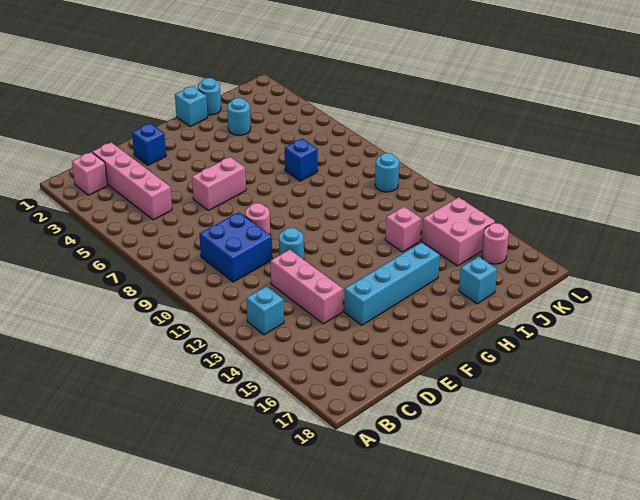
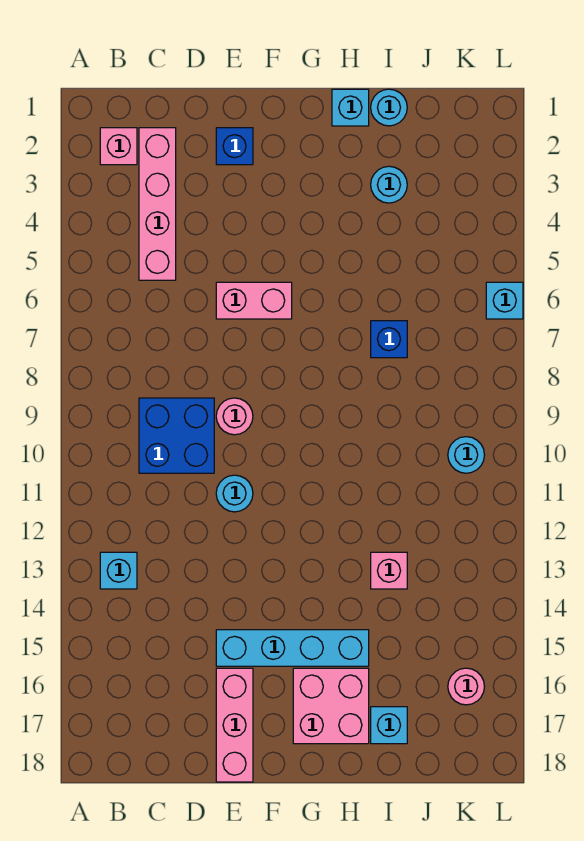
pink brick D12:D14 level 1 -> pink brick E16:E18 level 1
pink brick J14:K15 level 1 -> pink brick G16:H17 level 1
none -> cyan brick L6 level 1

